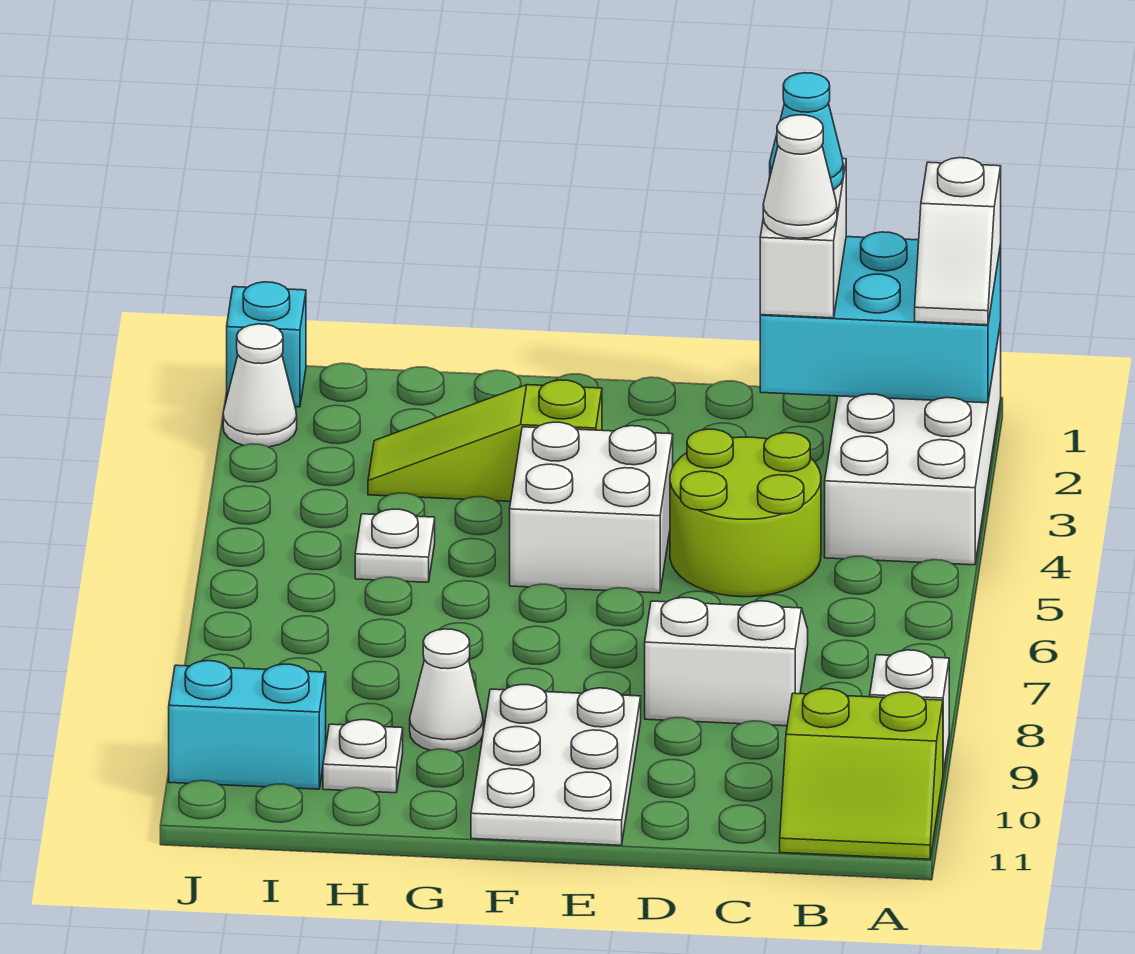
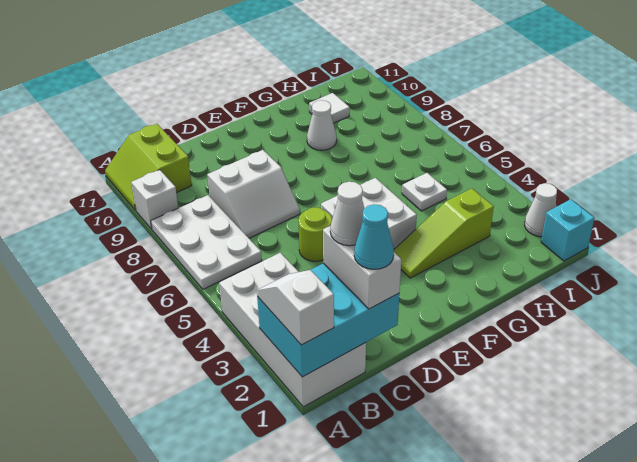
lime slope A10:B11 level 1 top 10 -> lime slope A10:B11 level 1 top B
lime round brick C4:D5 level 1 -> lime round brick D5 level 1
white plate E9:F11 level 1 -> white plate A6:B8 level 1
lime slope F3:H3 level 1 top F -> lime slope F3:H3 level 1 top H
white plate H10 level 1 -> white tile H10 level 1
cyan brick I10:J10 level 1 -> none

